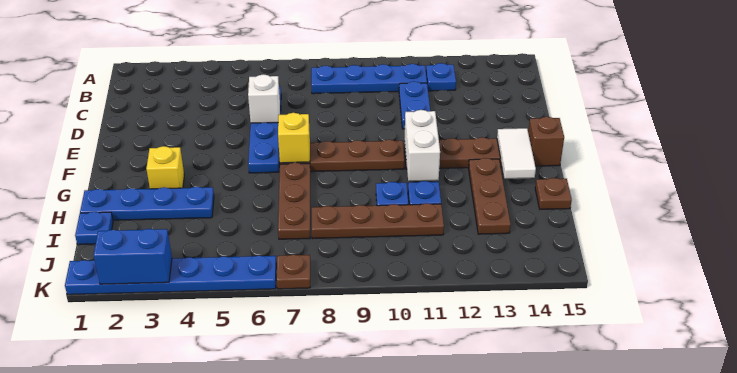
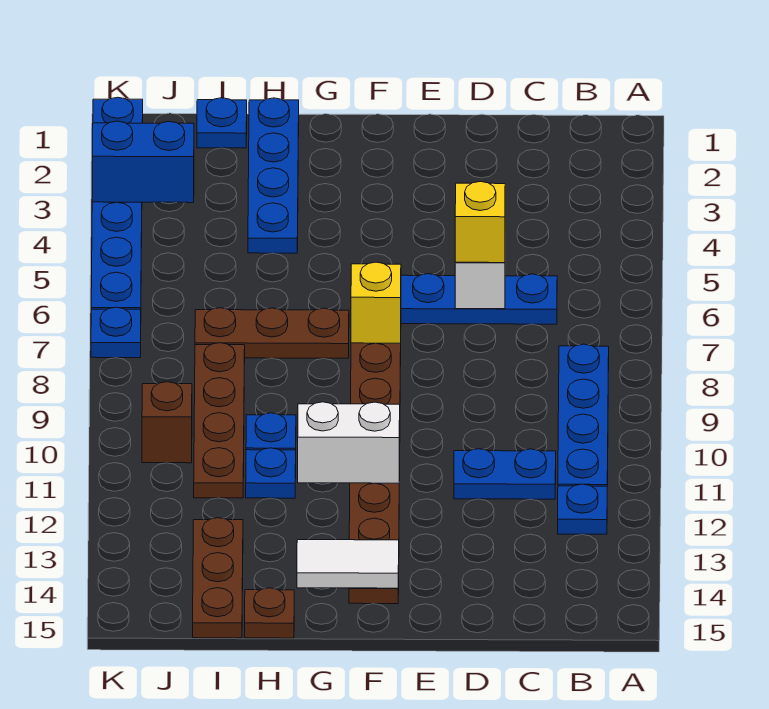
brown brick F15 level 1 -> brown brick J10 level 1
yellow brick G3 level 1 -> yellow brick D6 level 3
brown plate G13:I13 level 1 -> brown plate I13:I15 level 1
blue brick K2:K3 level 2 -> blue brick J3:K3 level 2
brown plate K7 level 1 -> blue plate K7 level 1

